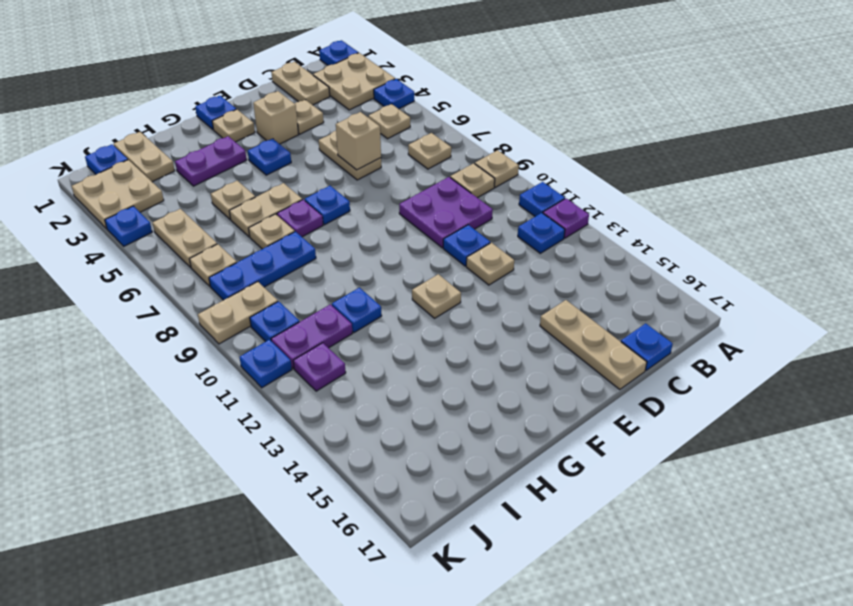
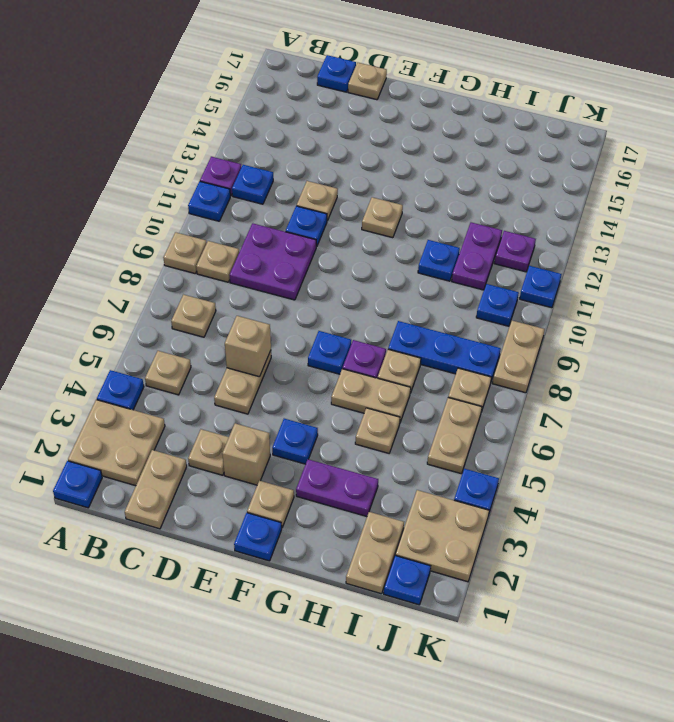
tan plate D15:D17 level 1 -> tan plate D17 level 1
purple plate I11:J11 level 1 -> purple plate I11:I12 level 1
tan plate J9:K9 level 1 -> tan plate K8:K9 level 1

